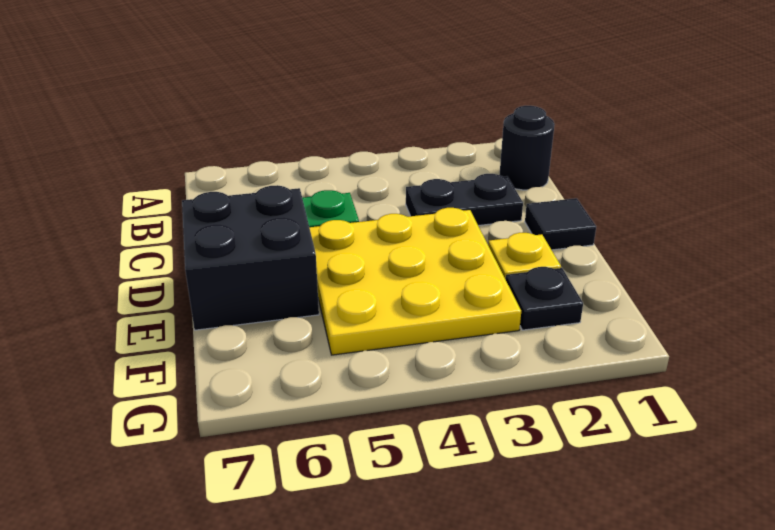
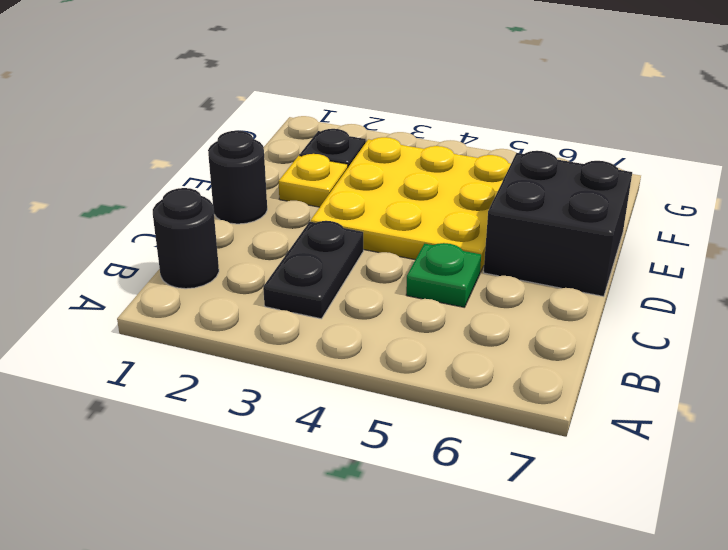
black plate C2:C3 level 1 -> black plate B3:C3 level 1
black tile D1 level 1 -> black round brick D1 level 1

